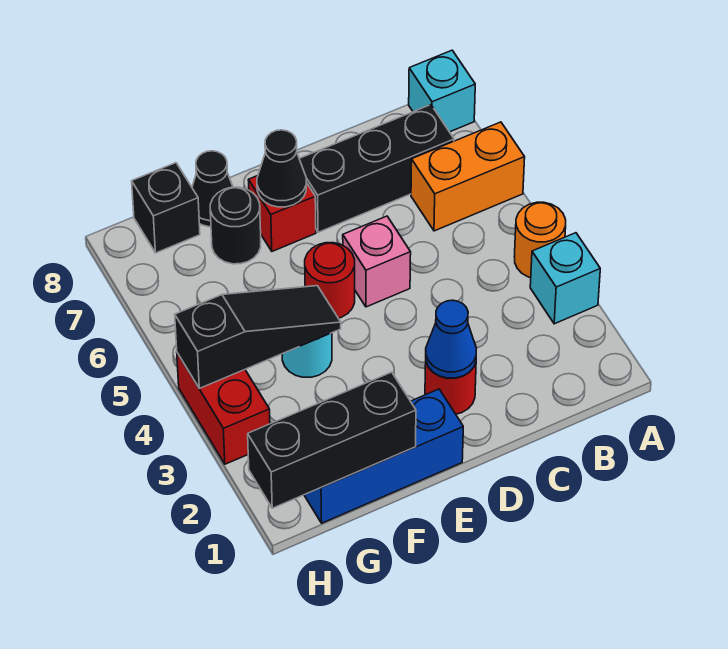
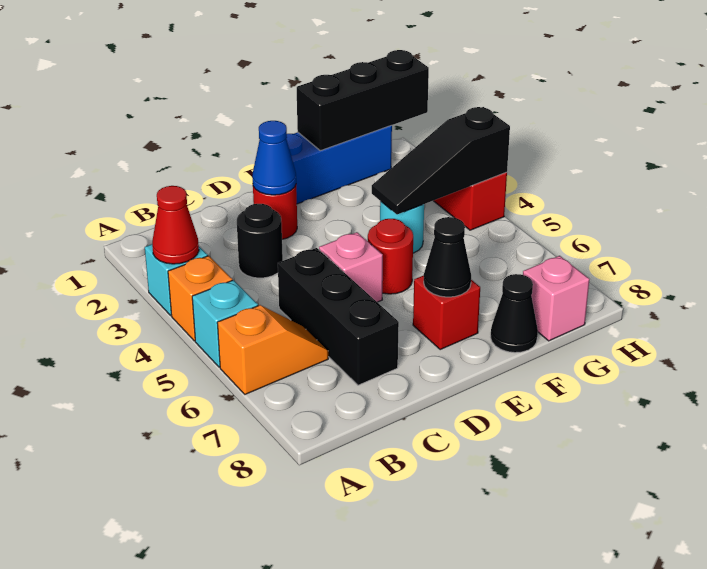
none -> red cone A3 level 2
orange round brick A4 level 1 -> orange brick A4 level 1
orange brick A6:B6 level 1 -> orange slope A6:B6 level 1 top A
cyan brick A8 level 1 -> cyan brick A5 level 1
black brick B7:D7 level 1 -> black brick C5:C7 level 1
black round brick F7 level 1 -> black round brick C3 level 1
black brick G8 level 1 -> pink brick G8 level 1

